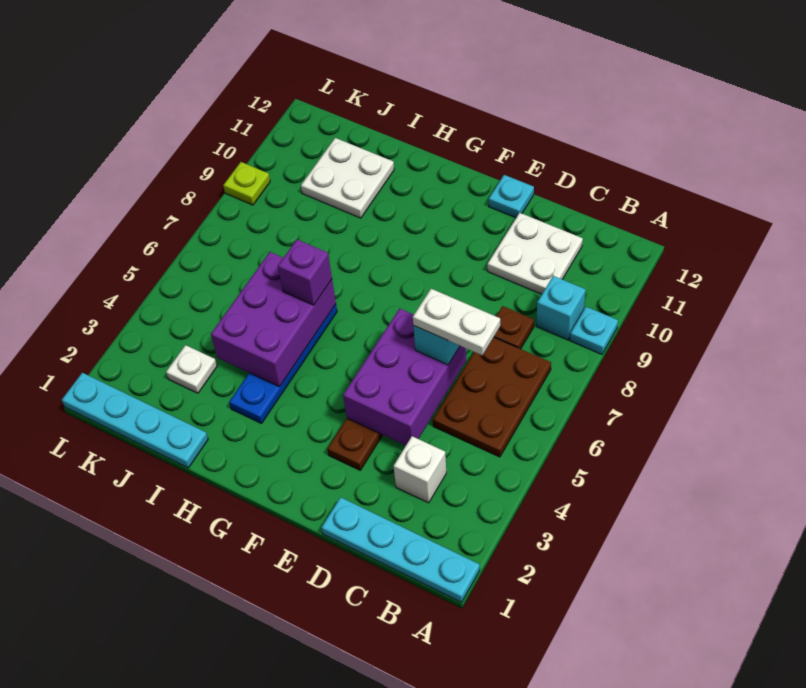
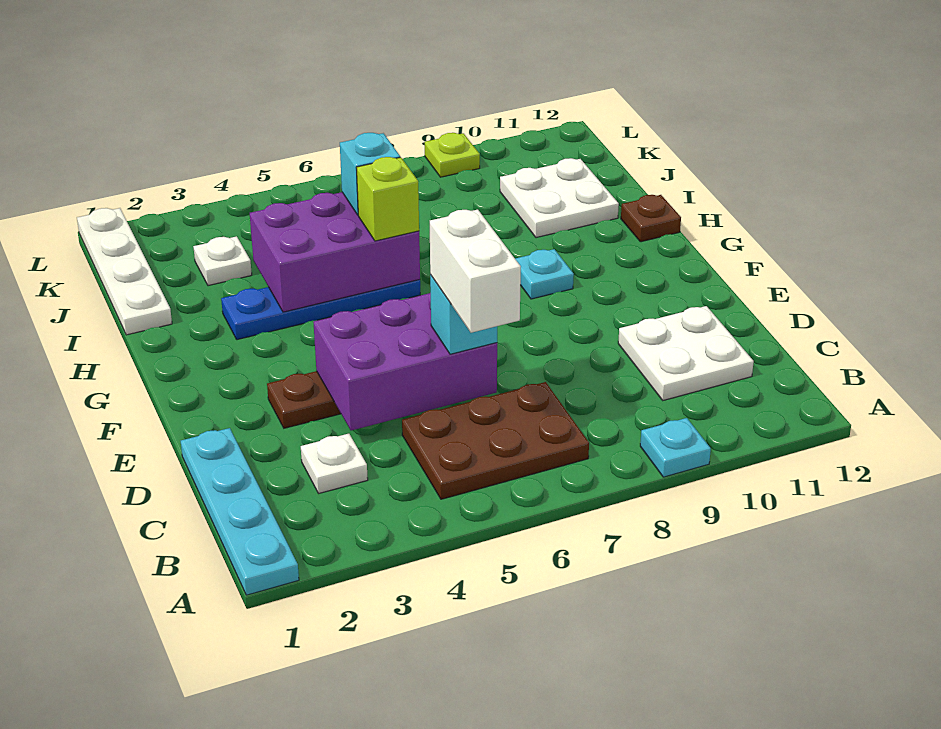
cyan brick B9 level 1 -> cyan brick I6 level 3
white brick C3 level 1 -> white plate C3 level 1
white plate C6:D6 level 4 -> white brick C6:D6 level 4
brown plate C8 level 1 -> brown plate H12 level 1
cyan plate E12 level 1 -> cyan plate G9 level 1
purple brick H6 level 3 -> lime brick H6 level 3
cyan plate I1:L1 level 1 -> white plate I1:L1 level 1

